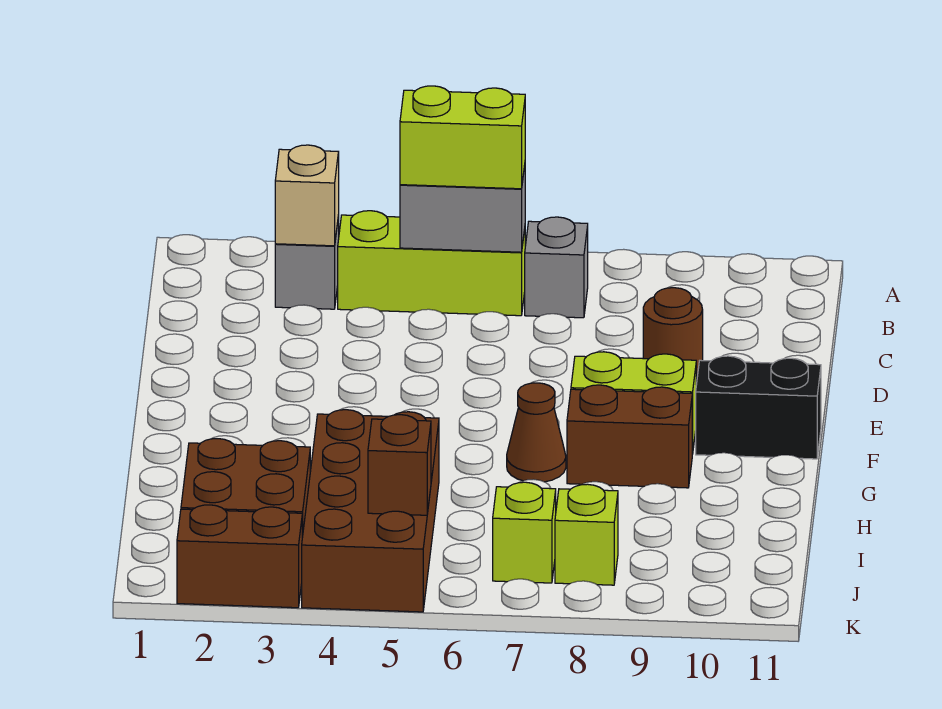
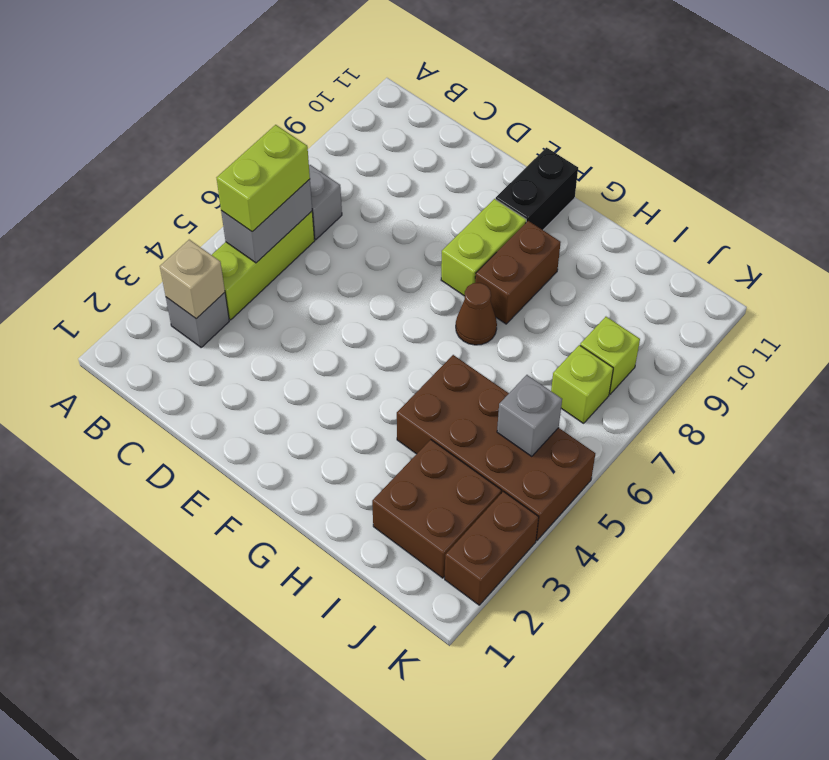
brown round brick D9 level 1 -> none
brown brick J5 level 2 -> grey brick J5 level 2

